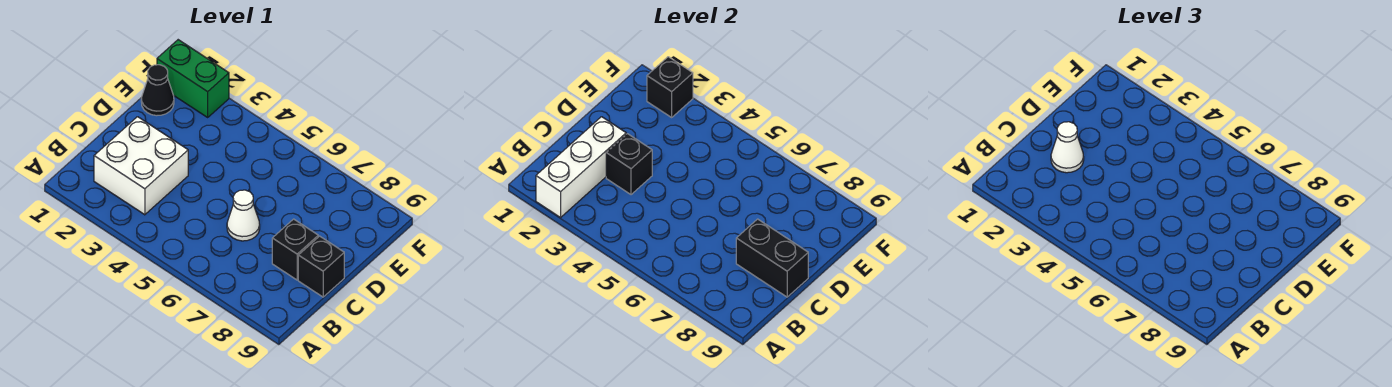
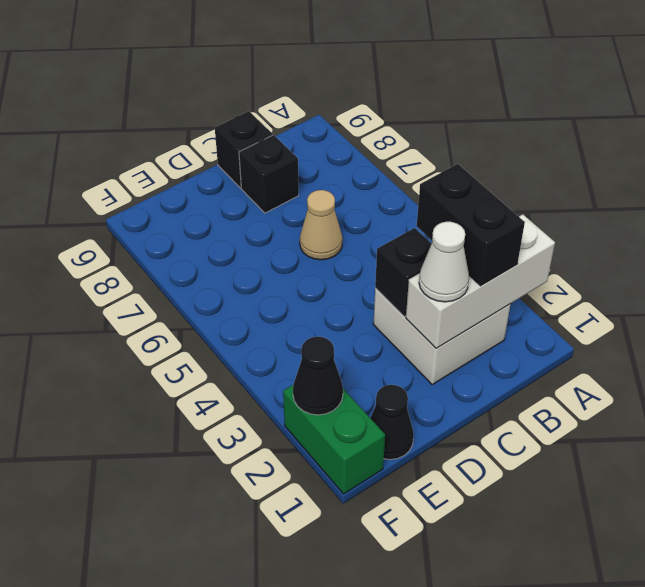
white cone C6 level 1 -> tan cone C6 level 1
black brick C8:C9 level 2 -> black brick B2:B3 level 3
black brick F2 level 2 -> black cone F2 level 2

